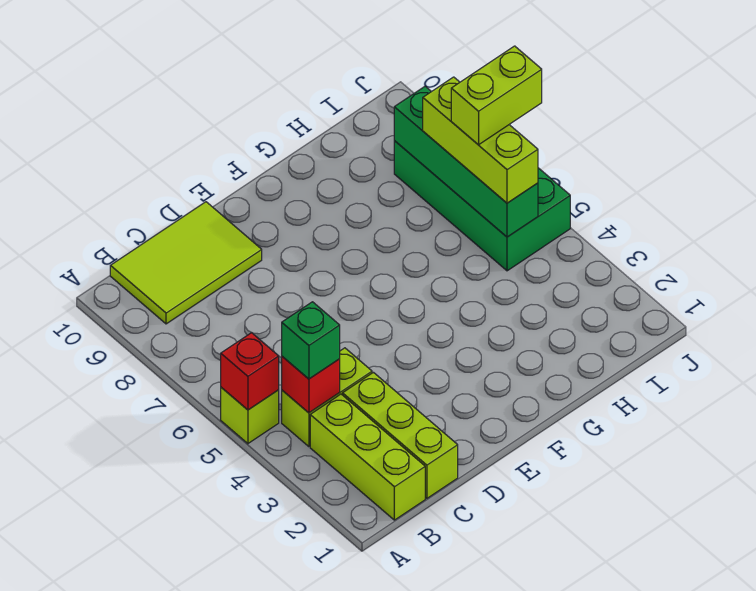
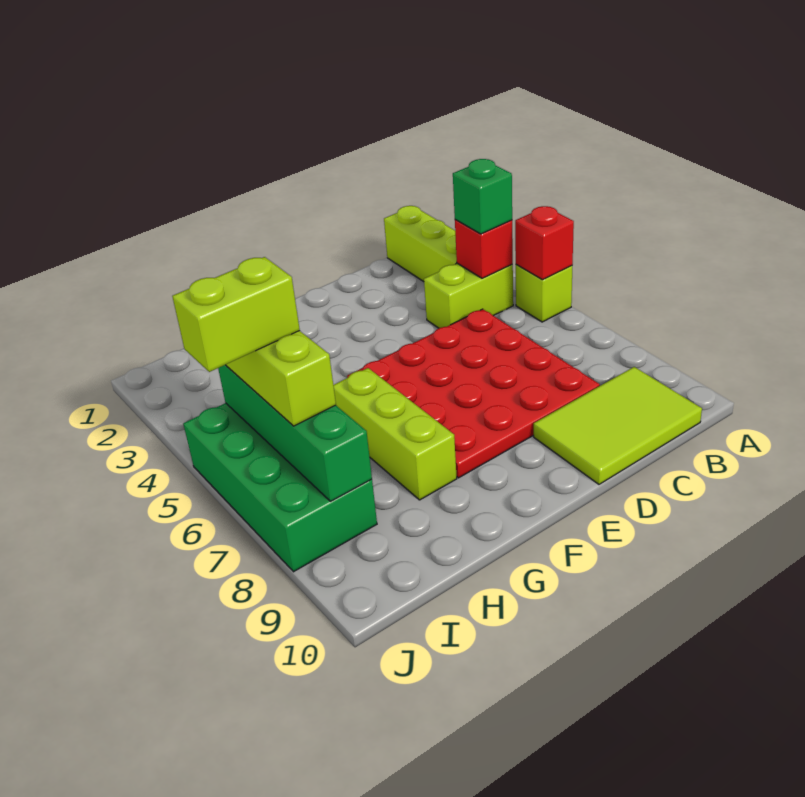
lime brick C1:C3 level 1 -> lime brick G6:G8 level 1
none -> red plate C5:F8 level 1

